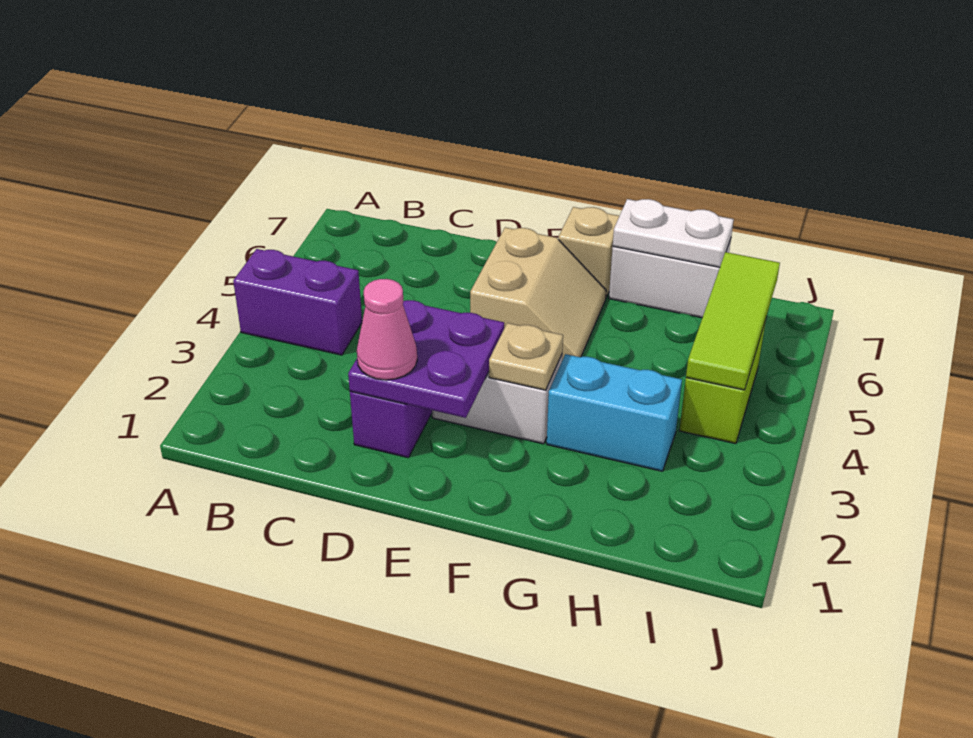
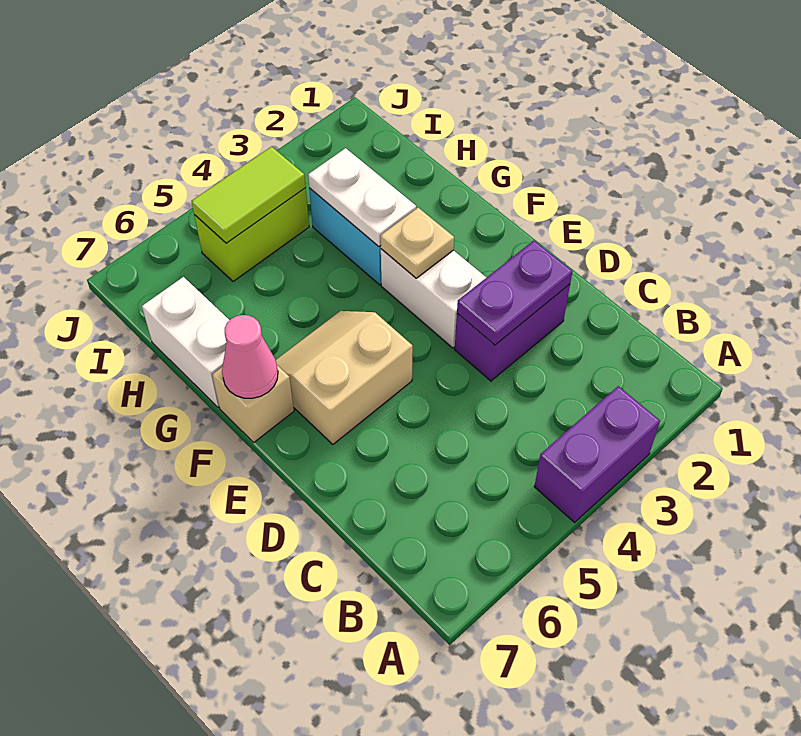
purple brick A4:B4 level 1 -> purple brick A3:A4 level 1
purple plate D2:E3 level 2 -> purple plate D2:D3 level 2
pink cone D2 level 3 -> pink cone F7 level 2
white plate G7:H7 level 2 -> white plate G3:H3 level 2
lime tile I4:I6 level 2 -> lime tile I4:I5 level 2

